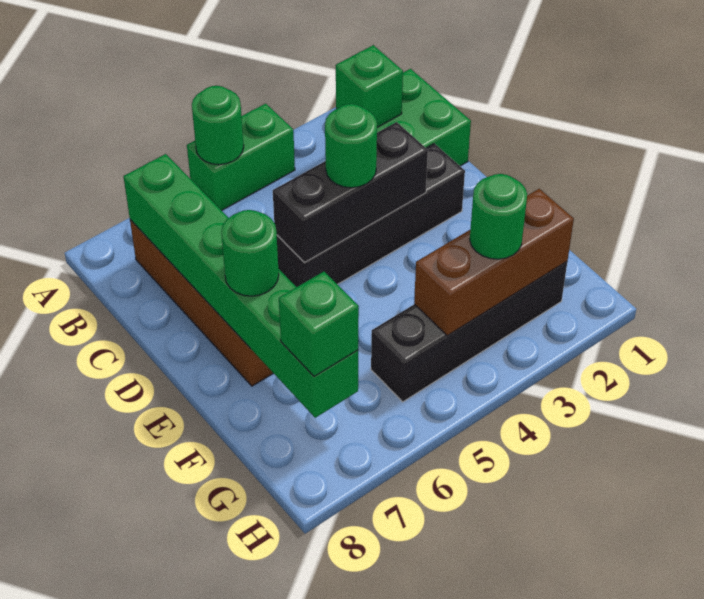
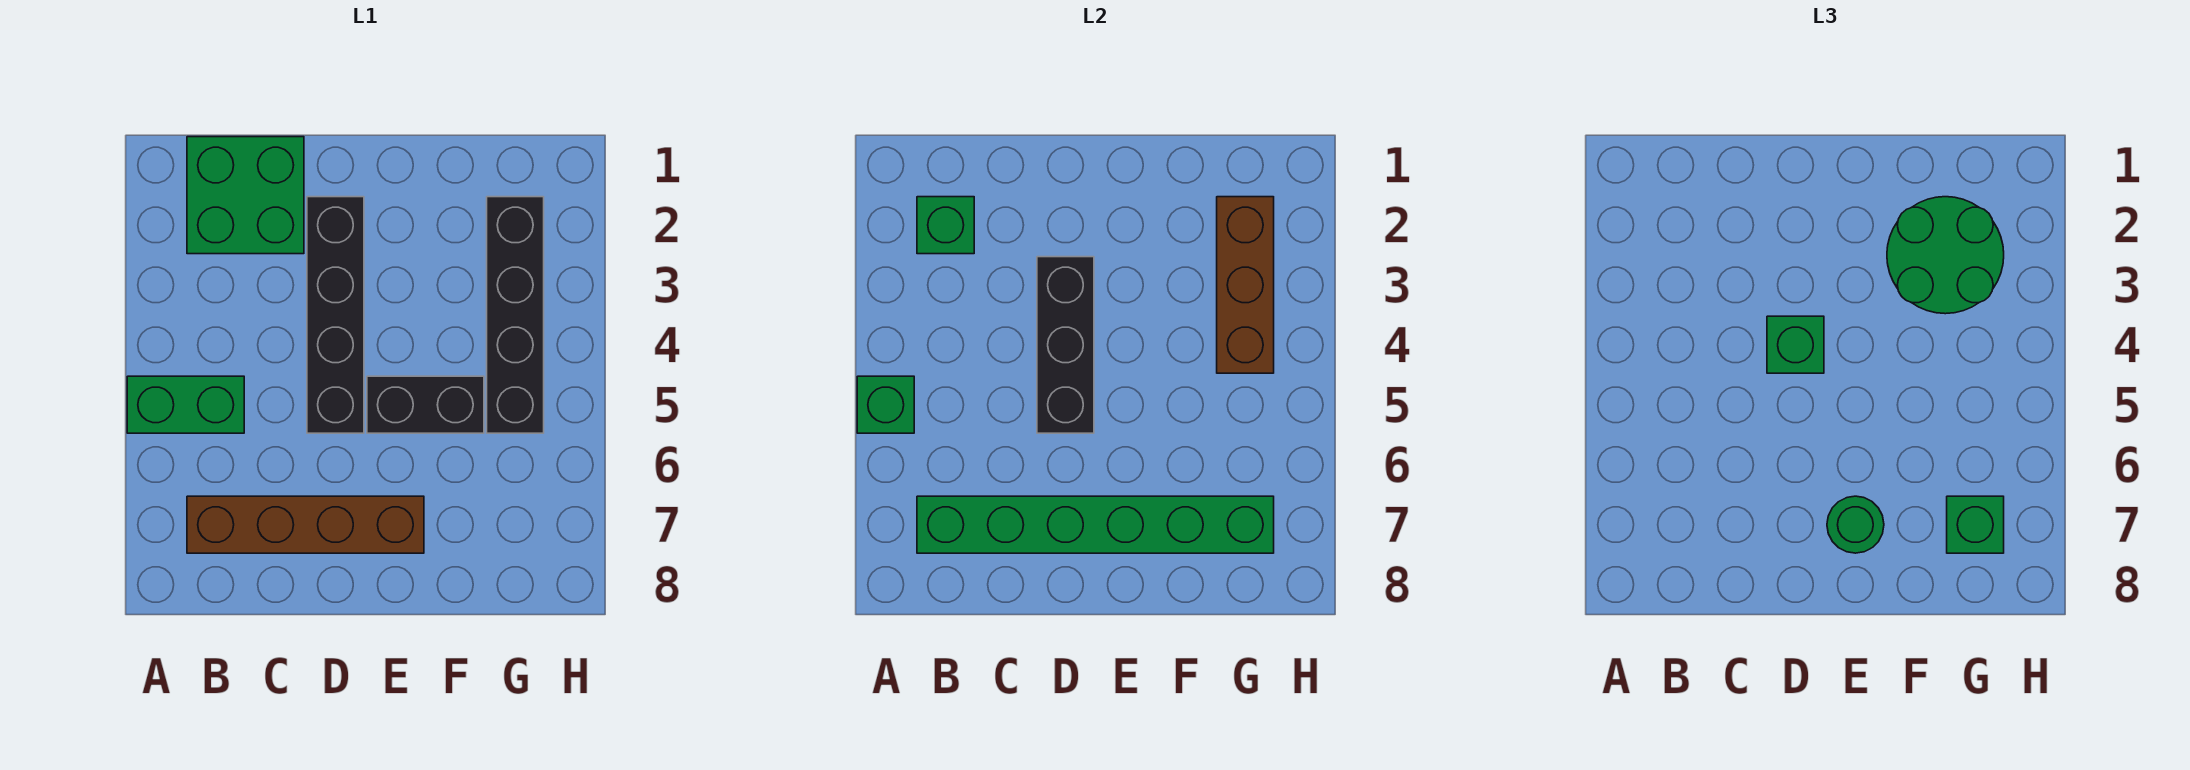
green brick A4:A5 level 1 -> green brick A5:B5 level 1
green round brick A5 level 2 -> green brick A5 level 2
green round brick D4 level 3 -> green brick D4 level 3
none -> black brick E5:F5 level 1
green round brick G3 level 3 -> green round brick F2:G3 level 3

